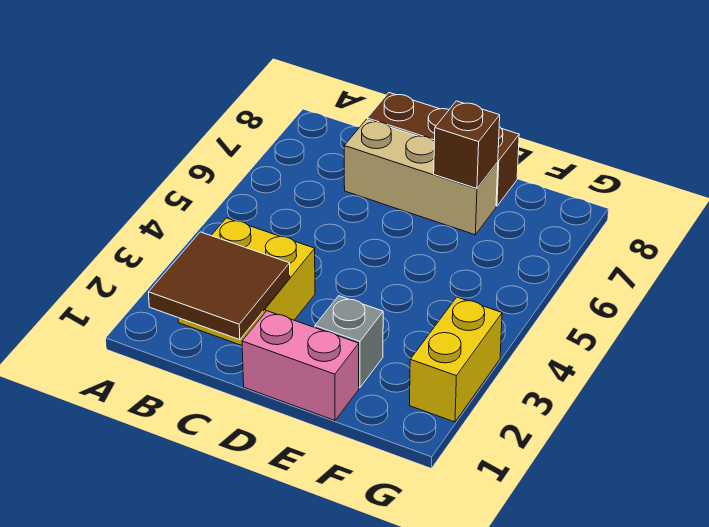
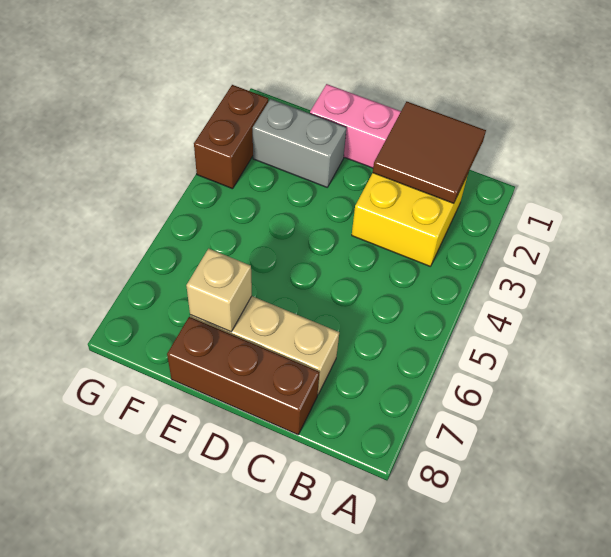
grey brick E2 level 1 -> grey brick E2:F2 level 1
brown brick E7 level 2 -> tan brick E7 level 2
yellow brick G2:G3 level 1 -> brown brick G2:G3 level 1

